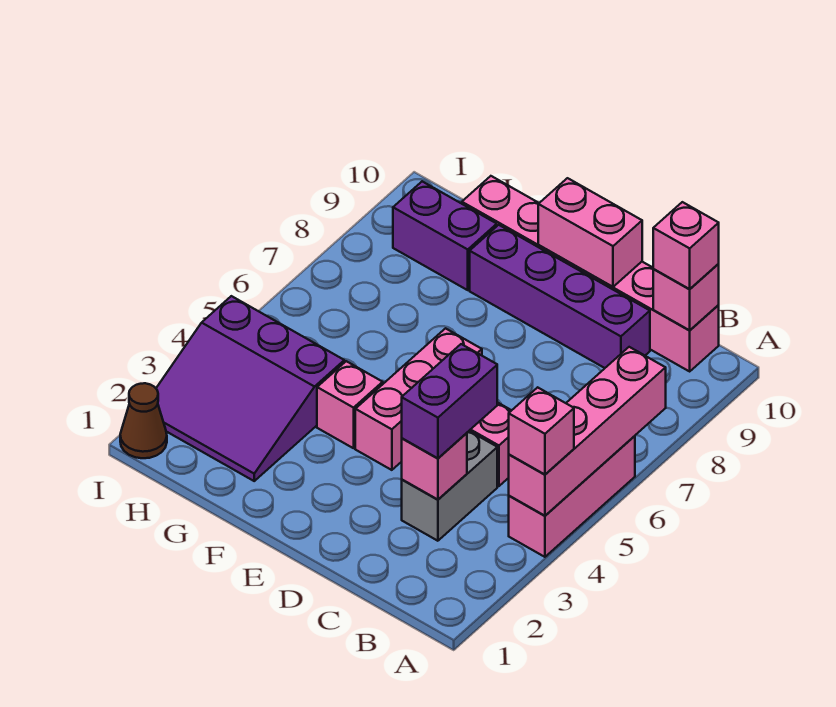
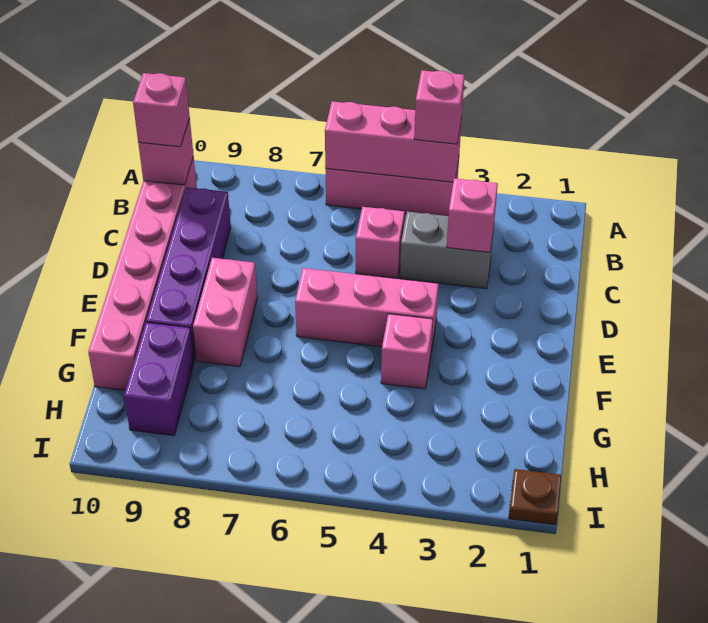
pink brick A4:A7 level 2 -> pink brick A4:A6 level 2
purple brick C3:C4 level 3 -> none
pink brick D10:E10 level 2 -> pink brick E8:F8 level 1
purple slope G2:I4 level 1 top 4 -> none
brown cone I1 level 1 -> brown plate I1 level 1

